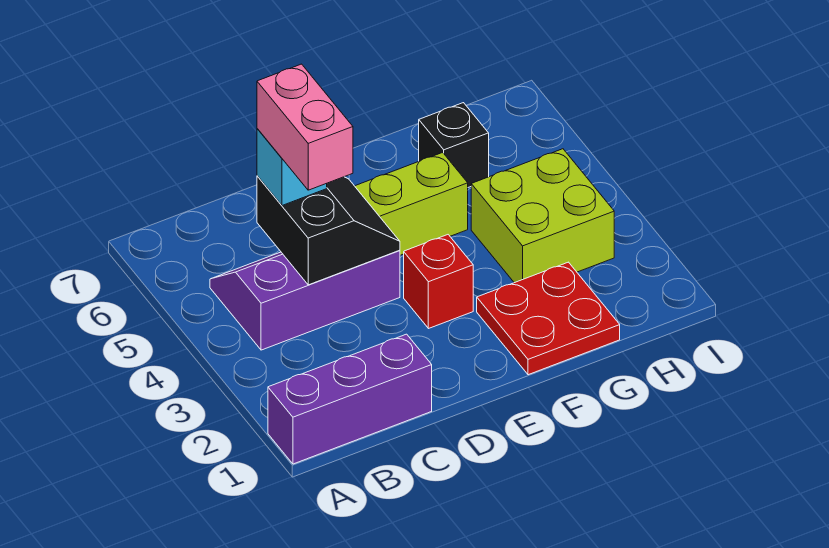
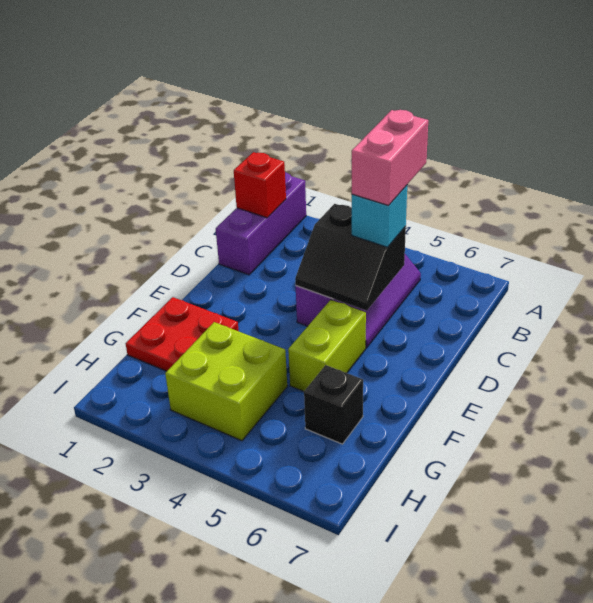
pink brick C4:C5 level 4 -> pink brick B5:C5 level 4
red brick E3 level 1 -> red brick B1 level 2

